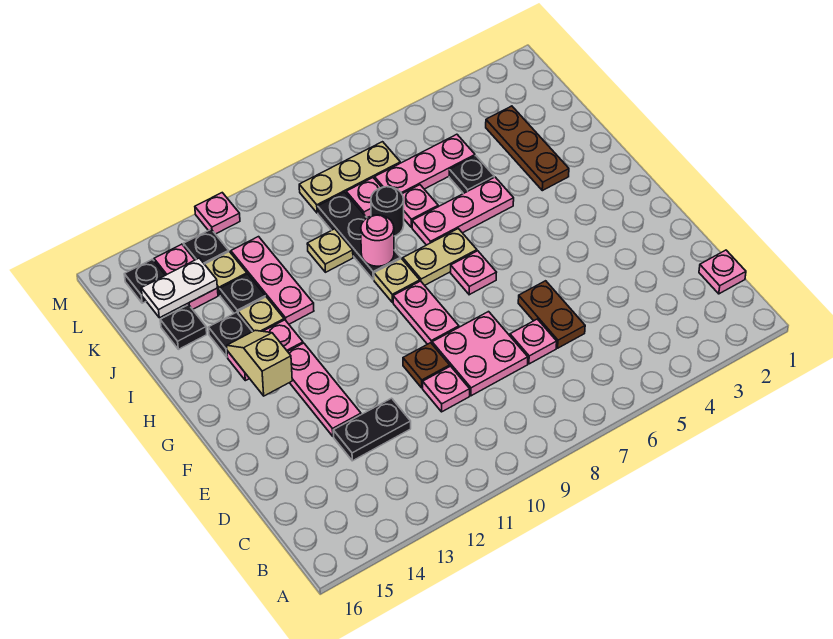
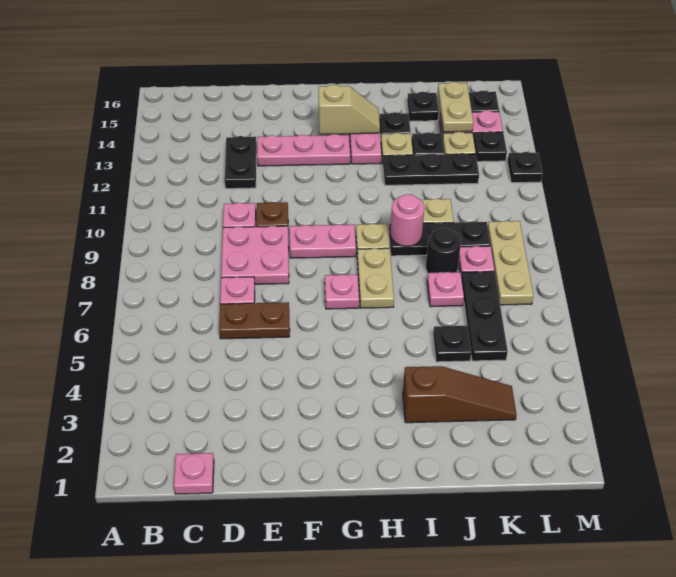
brown plate I3:K3 level 1 -> brown slope I3:K3 level 1 top I
pink plate I5:I7 level 1 -> none
pink plate I12:K12 level 1 -> black plate I12:K12 level 1
pink plate K5:K7 level 1 -> black plate K5:K7 level 1
white plate K14:K15 level 2 -> tan plate K14:K15 level 2
pink plate M12 level 1 -> black plate M12 level 1

